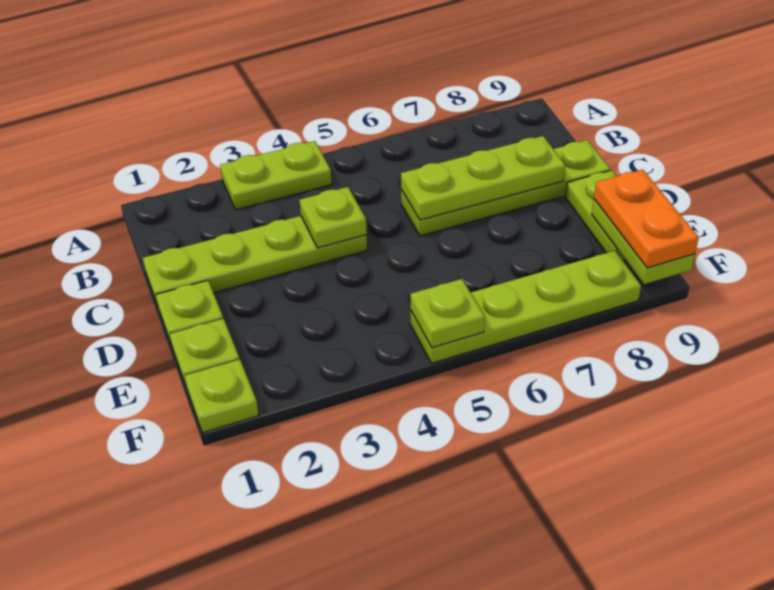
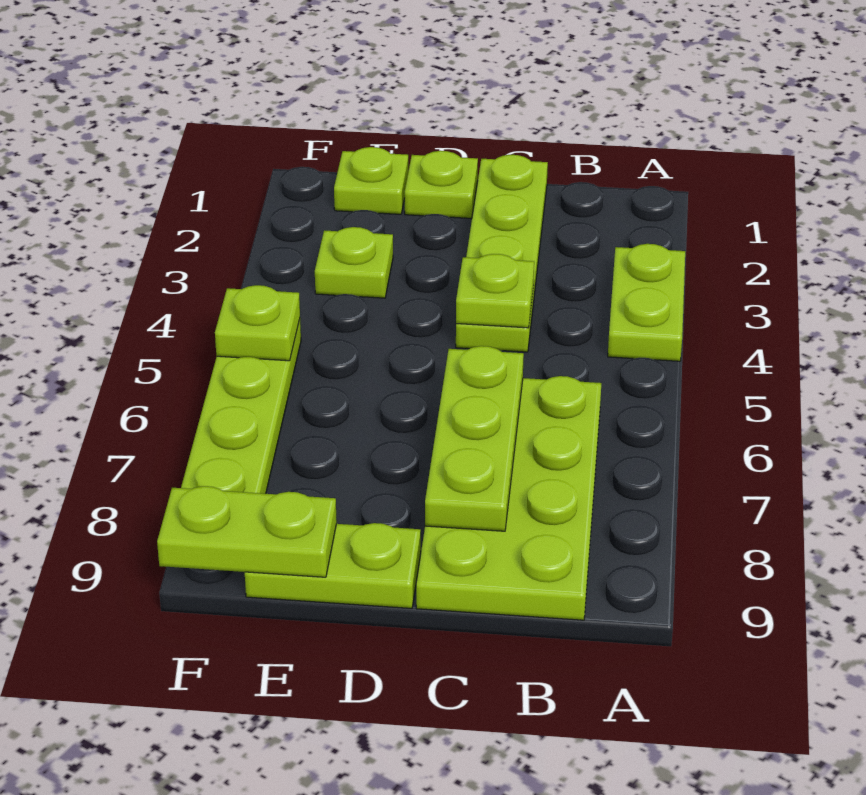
lime plate C6:C9 level 1 -> lime plate B6:C9 level 1
orange plate E9:F9 level 3 -> none
lime plate F1 level 1 -> lime plate E3 level 1

